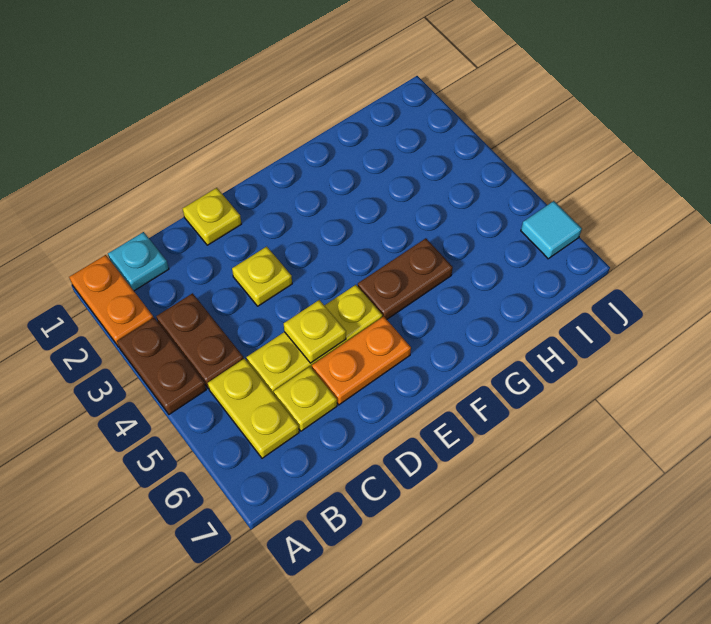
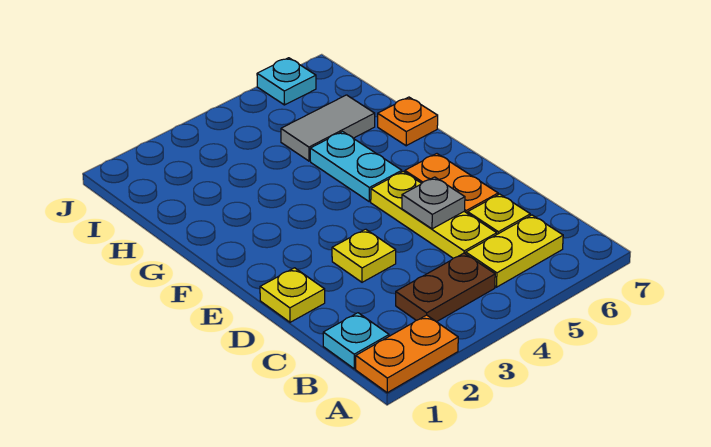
brown plate A3:A4 level 1 -> none
yellow plate D5 level 2 -> grey plate D5 level 2
brown plate F5:G5 level 1 -> cyan plate F5:G5 level 1
none -> orange plate G7 level 1
none -> grey tile H5:H6 level 1
cyan tile J6 level 1 -> cyan plate J6 level 1

